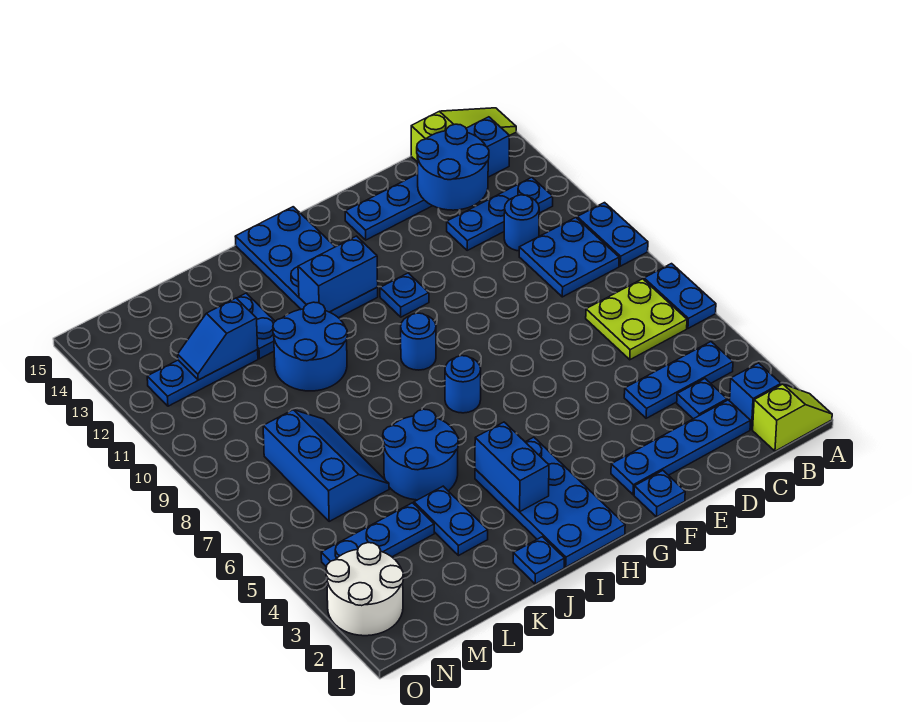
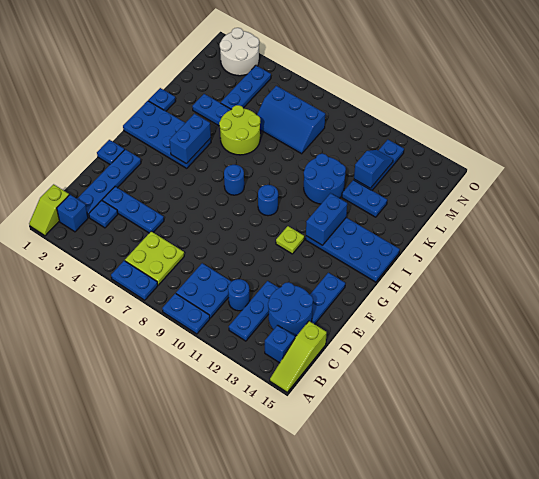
blue plate B4:D4 level 1 -> blue plate D3:D5 level 1
blue plate G11 level 1 -> lime plate G11 level 1
blue brick I3:I4 level 2 -> blue brick H4:I4 level 2
blue round brick J5:K6 level 1 -> lime round brick J5:K6 level 1

